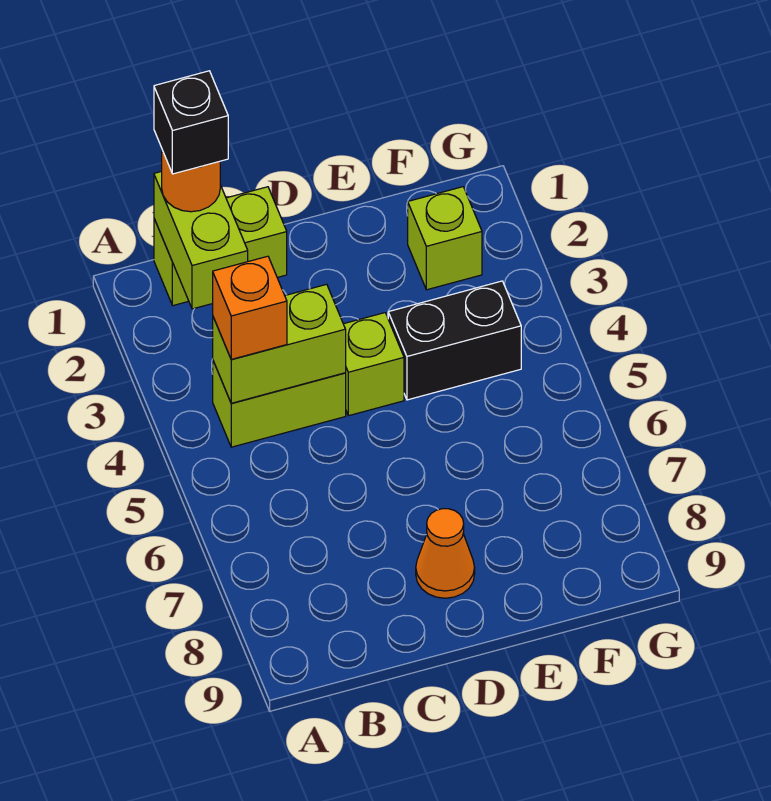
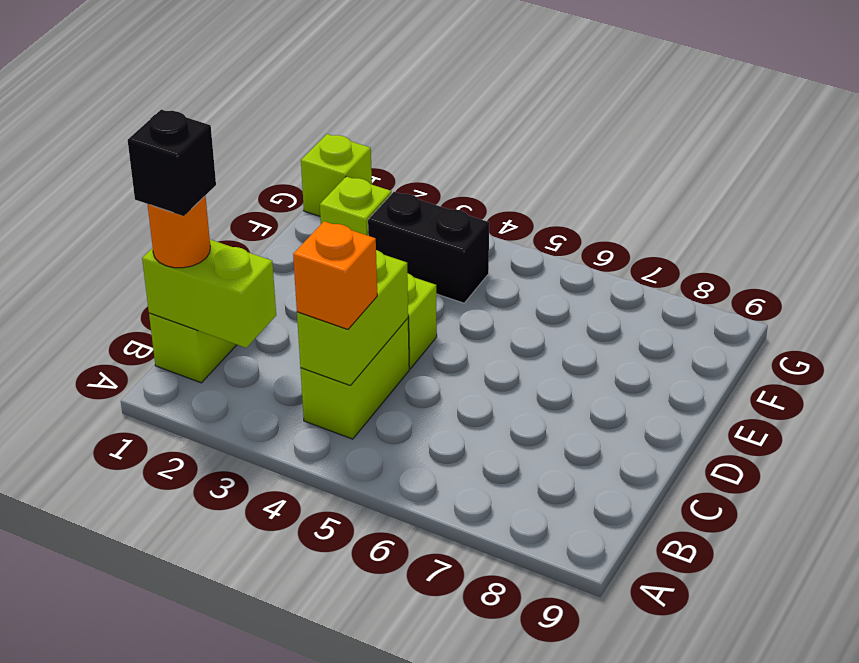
orange cone D8 level 1 -> none
black brick E4:F4 level 1 -> black brick F3:F4 level 1
none -> lime brick G1 level 1

